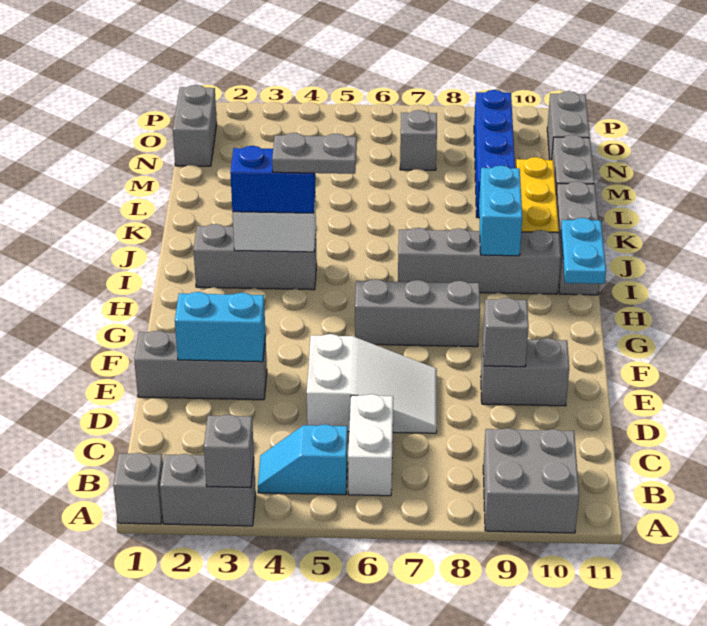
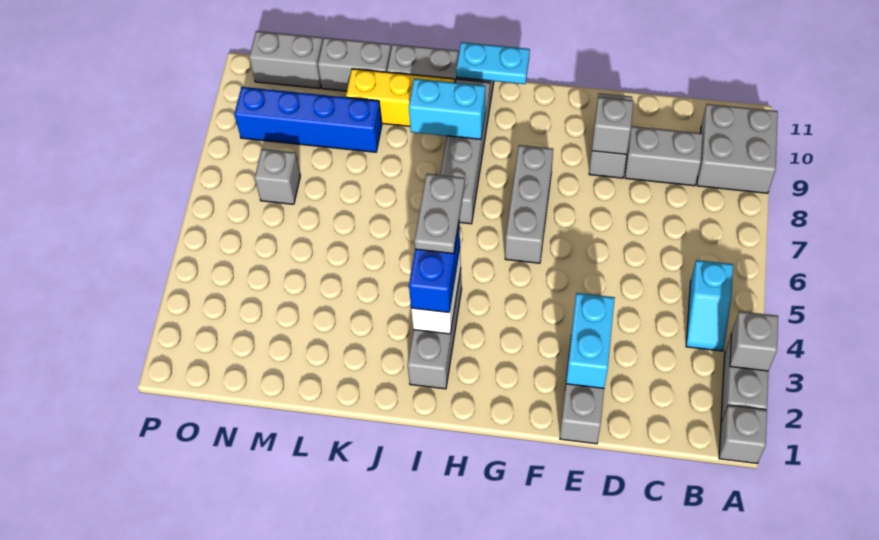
white brick B6:C6 level 1 -> none
white slope D5:E7 level 1 top 5 -> none
grey brick N1:O1 level 1 -> grey brick C9:D9 level 1

